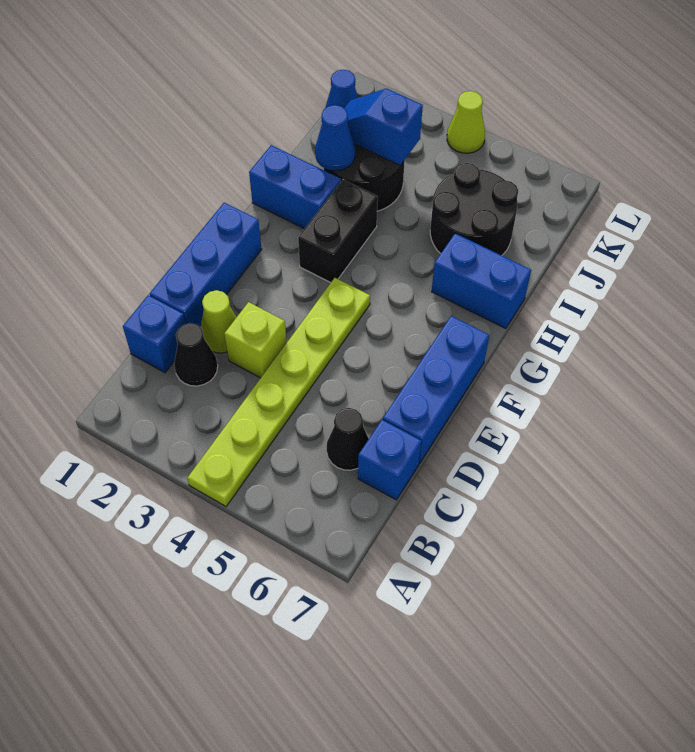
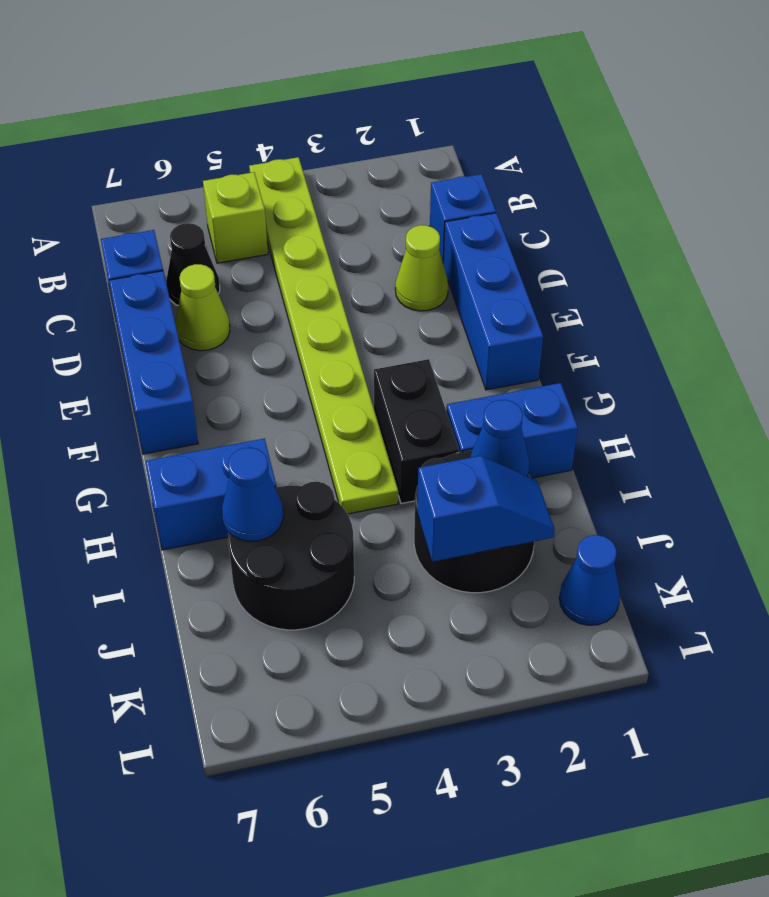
lime plate A4:F4 level 1 -> lime plate A4:H4 level 1
black cone C2 level 1 -> none
lime brick D3 level 1 -> lime brick B5 level 1
none -> blue cone I6 level 2
lime cone L4 level 1 -> lime cone D6 level 1

